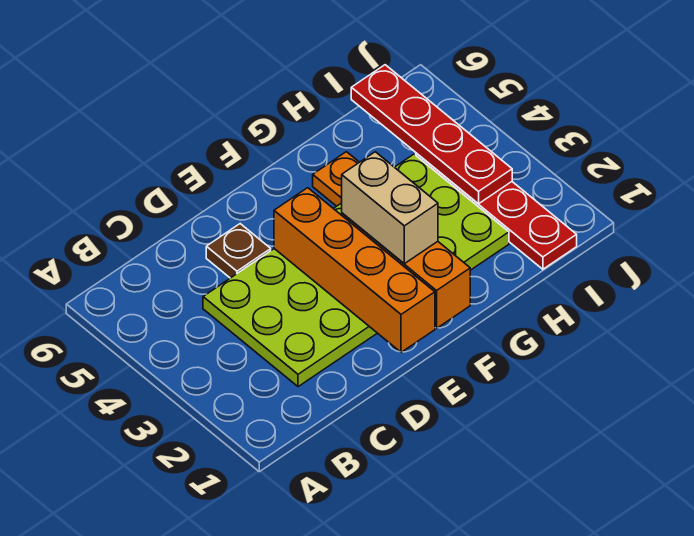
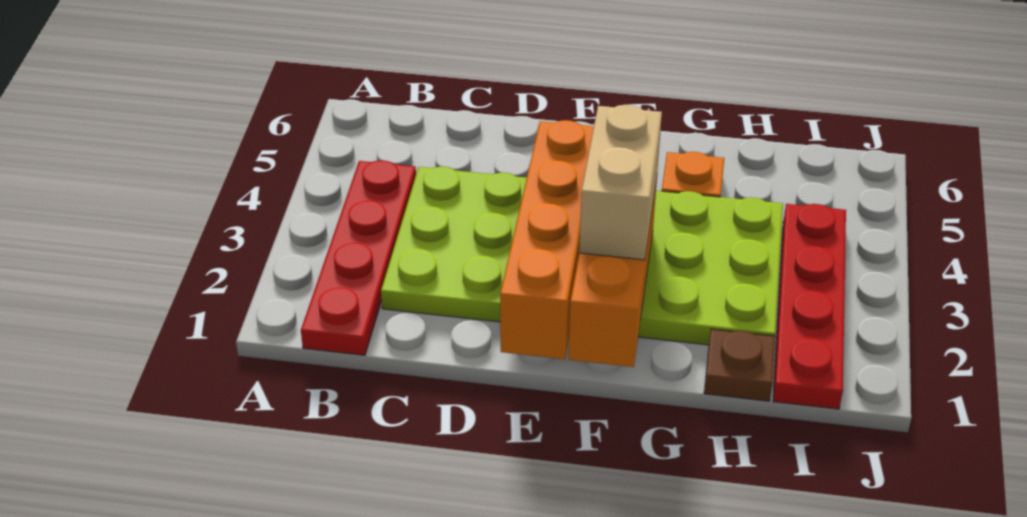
brown plate D5 level 1 -> brown plate H1 level 1
red plate I3:I6 level 2 -> red plate B1:B4 level 1

